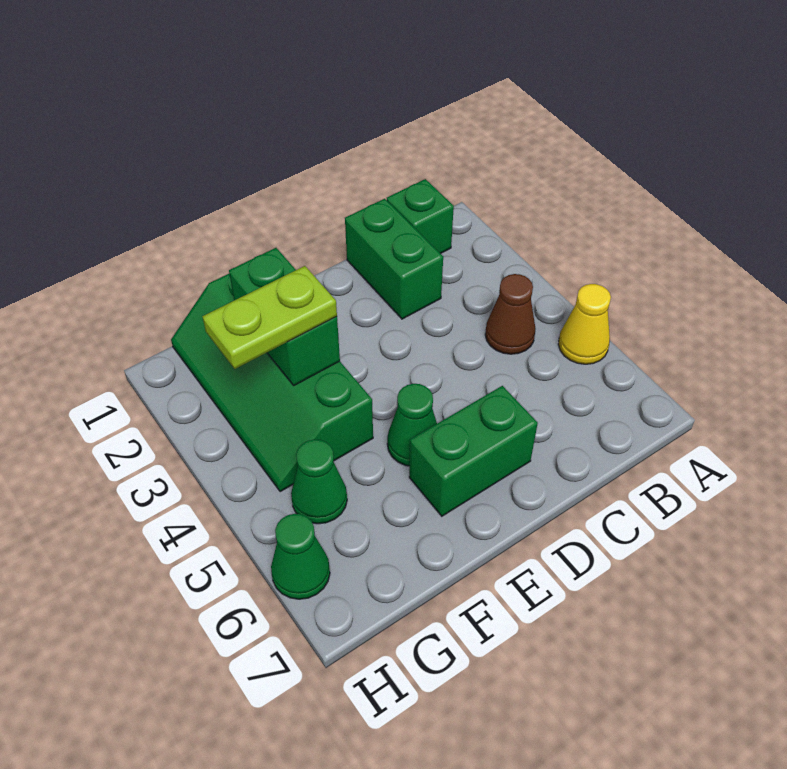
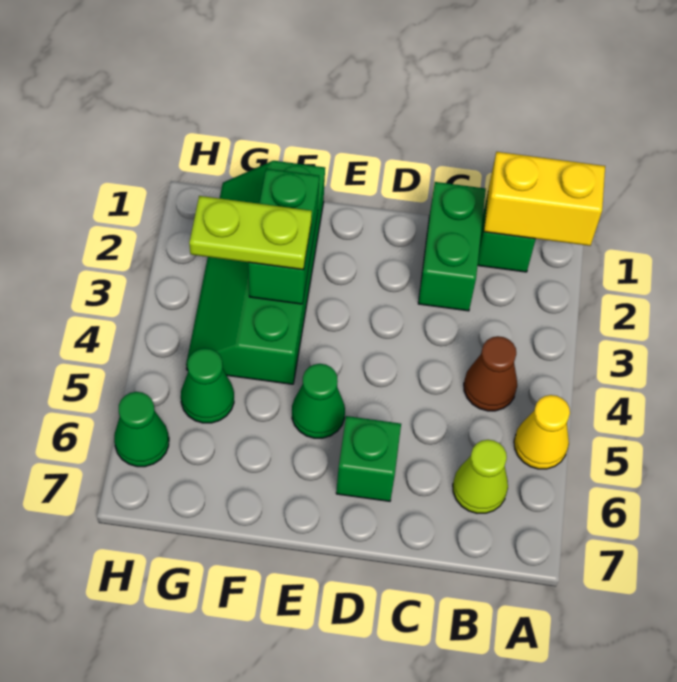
none -> yellow brick A1:B1 level 2
none -> lime cone B6 level 1
green brick D6:E6 level 1 -> green brick D6 level 1

